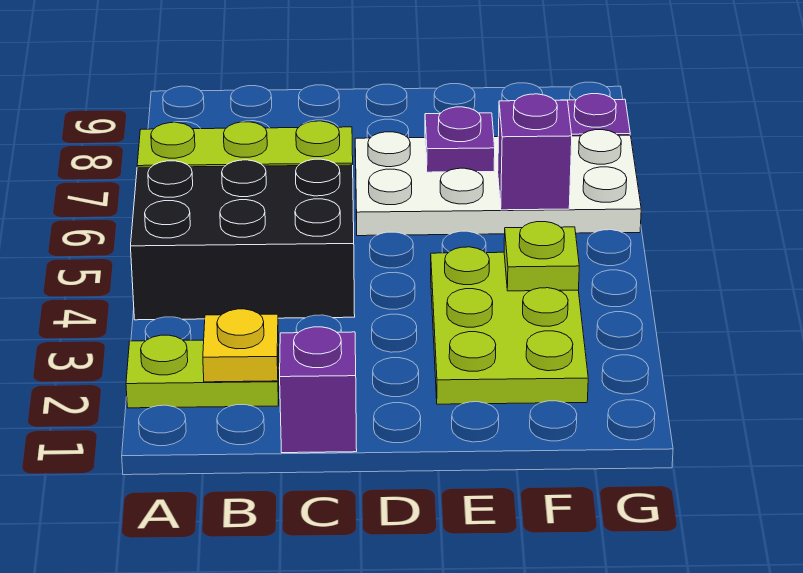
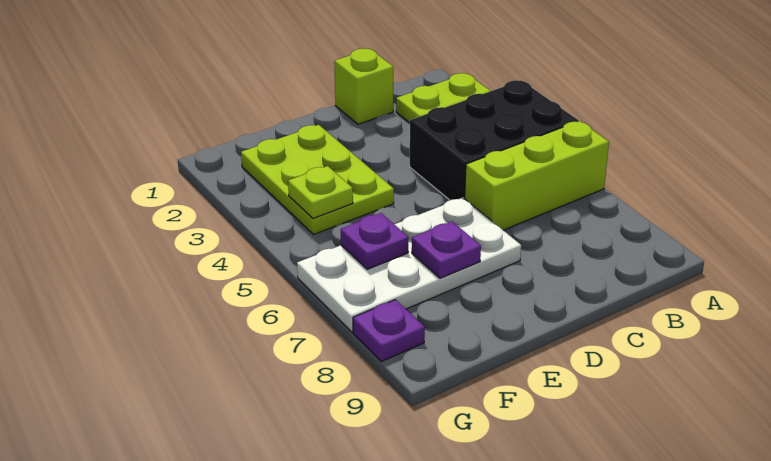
yellow plate B2 level 2 -> none
purple brick C1 level 1 -> lime brick C1 level 1
purple brick F6 level 2 -> purple plate F6 level 2

